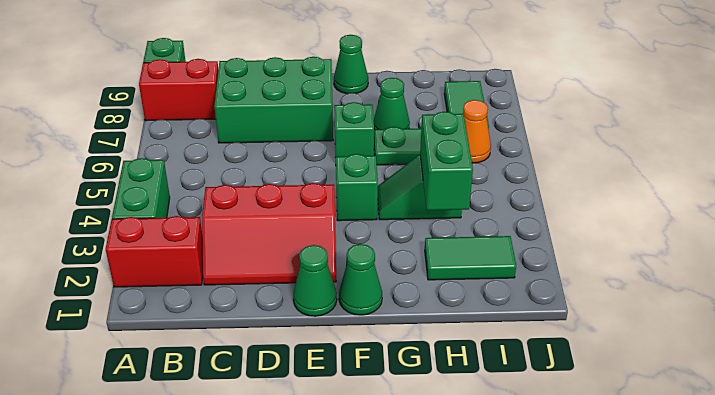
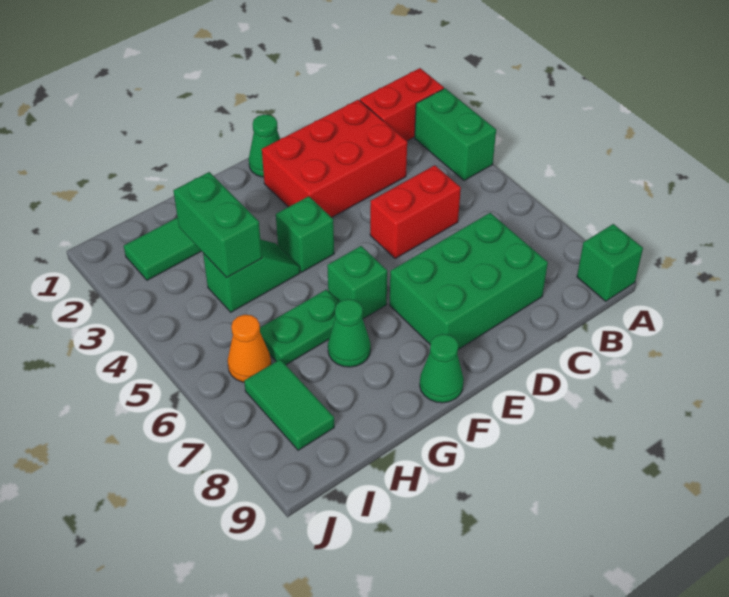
red brick A8:B8 level 1 -> red brick C5:D5 level 1
red slope C2:E3 level 1 top 3 -> red brick C2:E3 level 1
green cone F1 level 1 -> none

